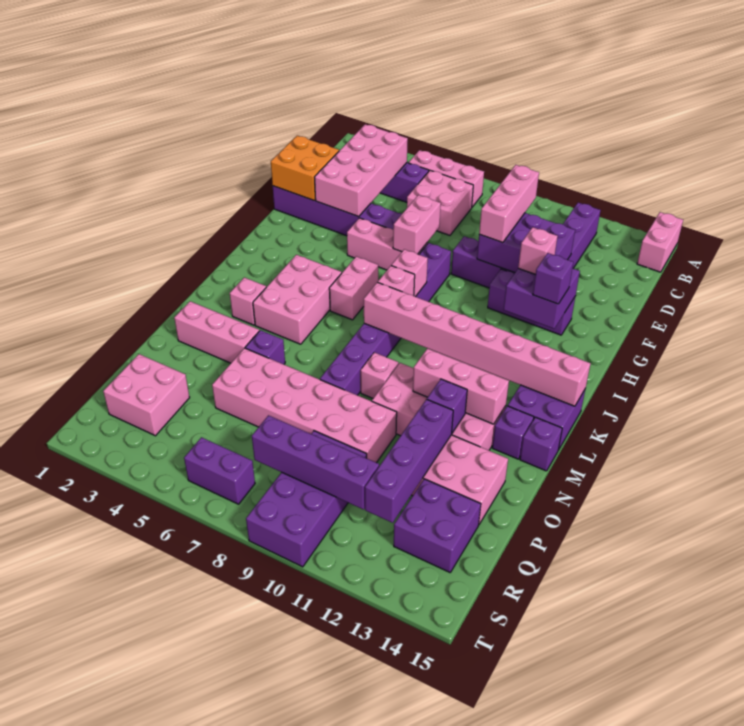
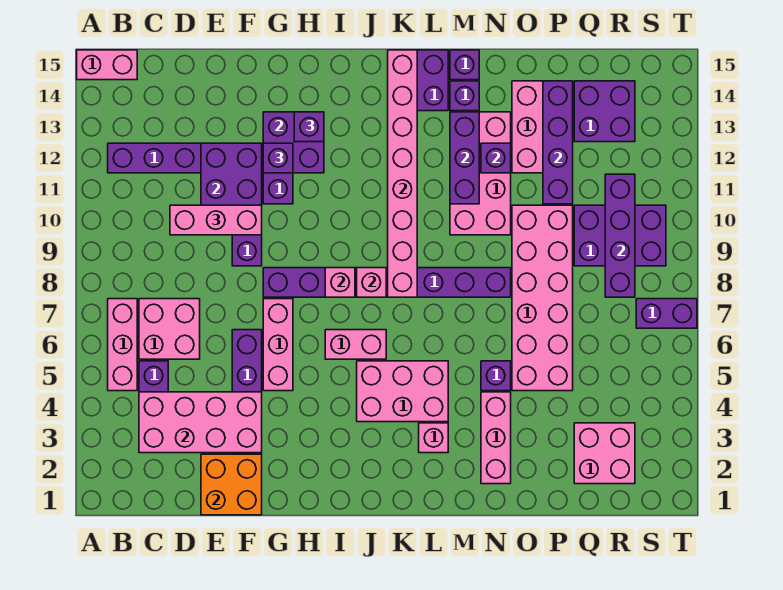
pink brick F7:G7 level 2 -> none
pink brick G12 level 3 -> purple brick G12 level 3
pink brick M9 level 1 -> none
pink brick M11:M13 level 2 -> purple brick M11:M13 level 2
purple brick O12:R12 level 2 -> purple brick P11:P14 level 2
purple brick Q9:T10 level 1 -> purple brick Q9:S10 level 1
purple brick S6:S7 level 1 -> purple brick S7:T7 level 1

